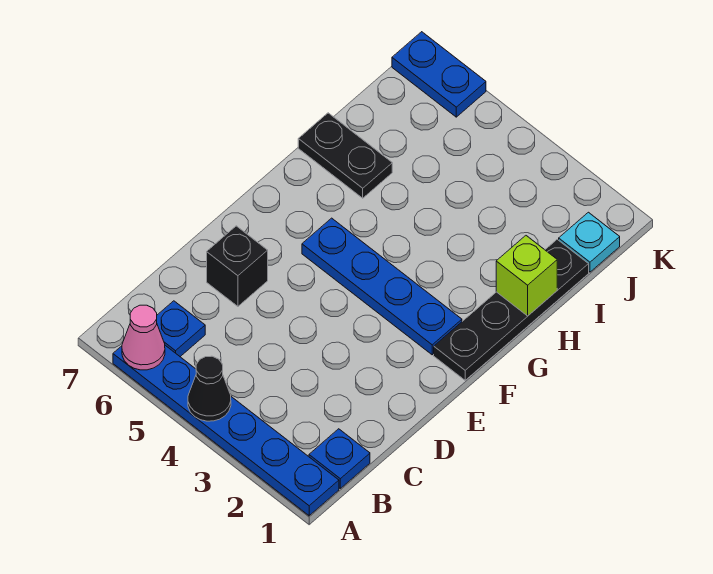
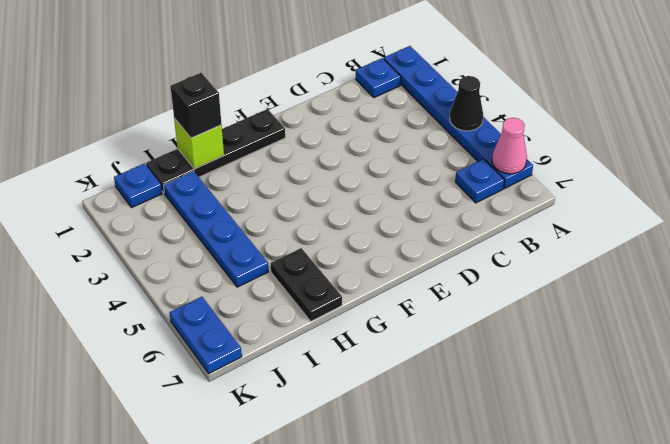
black brick D6 level 1 -> black brick H1 level 3
blue plate F2:F5 level 1 -> blue plate I2:I5 level 1
cyan plate J1 level 1 -> blue plate J1 level 1

